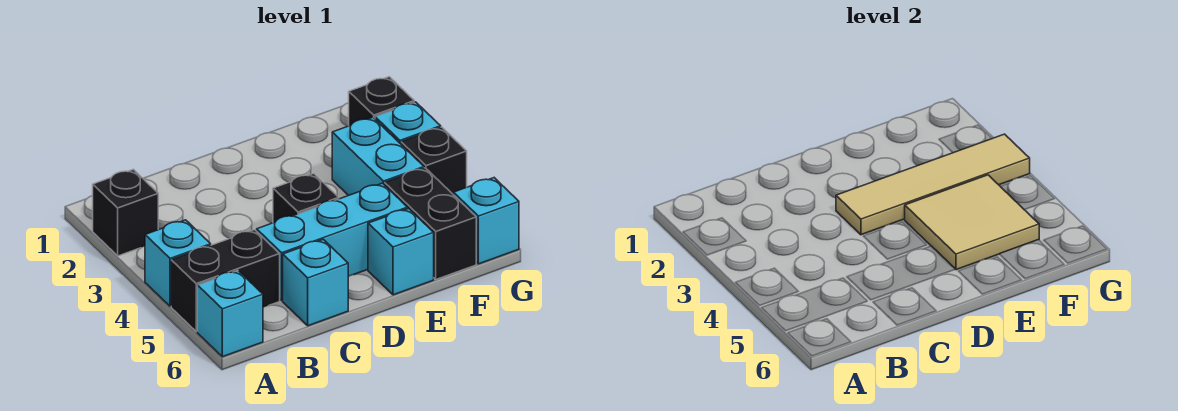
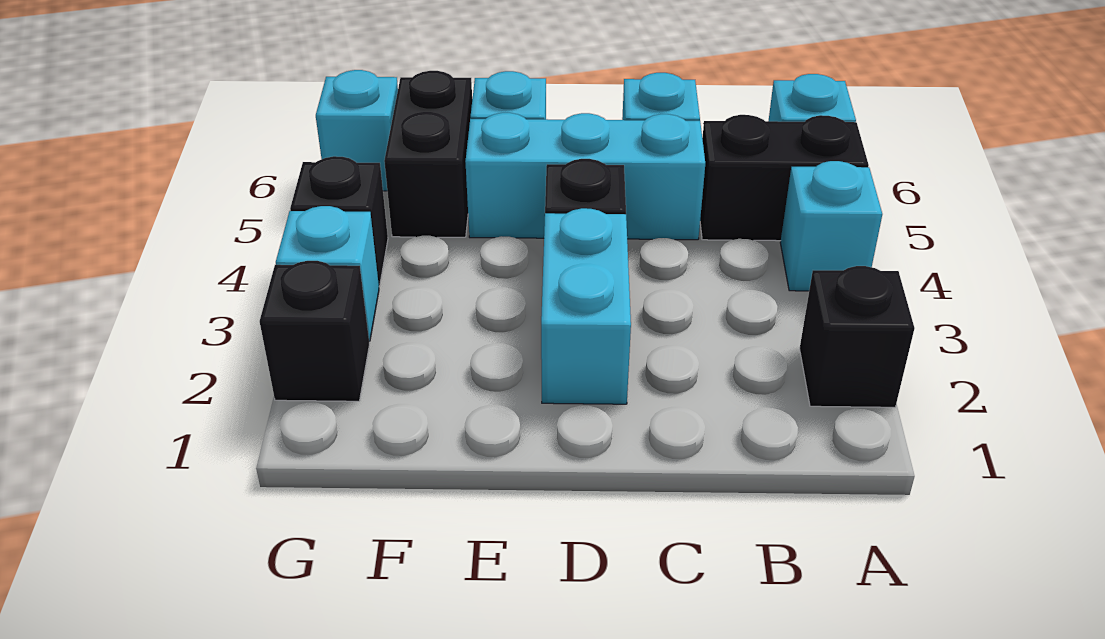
tan tile D3:G3 level 2 -> none
tan tile E4:F5 level 2 -> none
cyan brick F3:F4 level 1 -> cyan brick D2:D3 level 1

